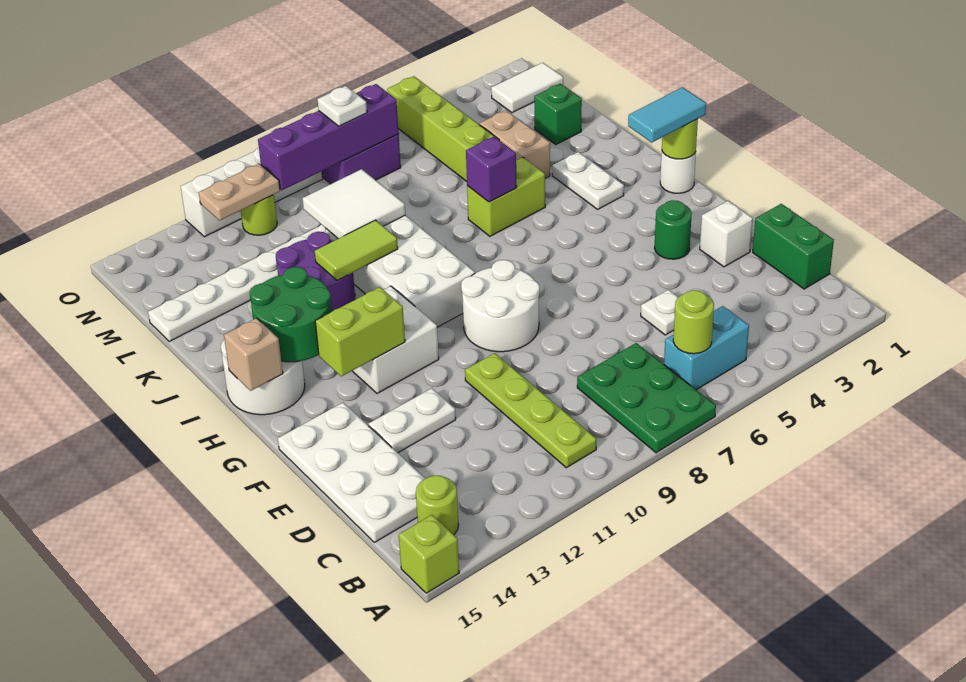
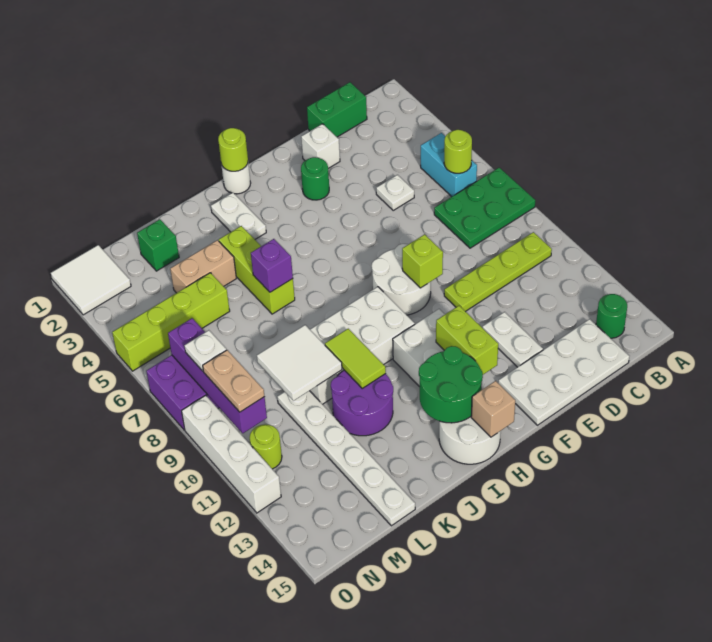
lime brick A15 level 1 -> lime brick F9 level 2
lime round brick B14 level 1 -> green round brick B14 level 1
cyan tile H1:H2 level 3 -> none
white plate I3:J3 level 1 -> white plate I2:I3 level 1
lime brick J5:J6 level 1 -> lime brick J4:J6 level 1
white tile N1:N2 level 1 -> white tile N1:O2 level 1
tan plate N11:N12 level 2 -> tan plate N9:N10 level 3

